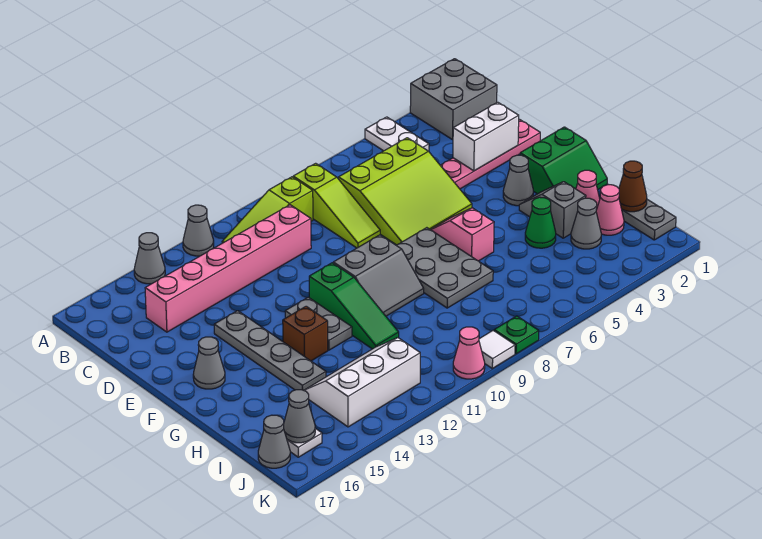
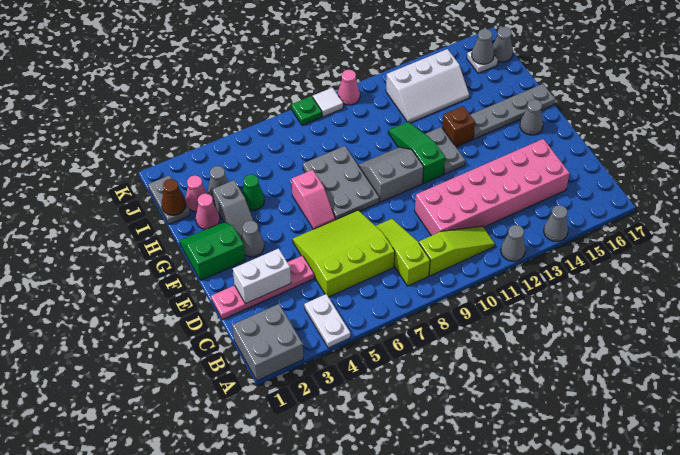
pink brick C10:C15 level 1 -> pink brick C10:D15 level 1
grey plate E14:H14 level 1 -> grey plate G14:G17 level 1

